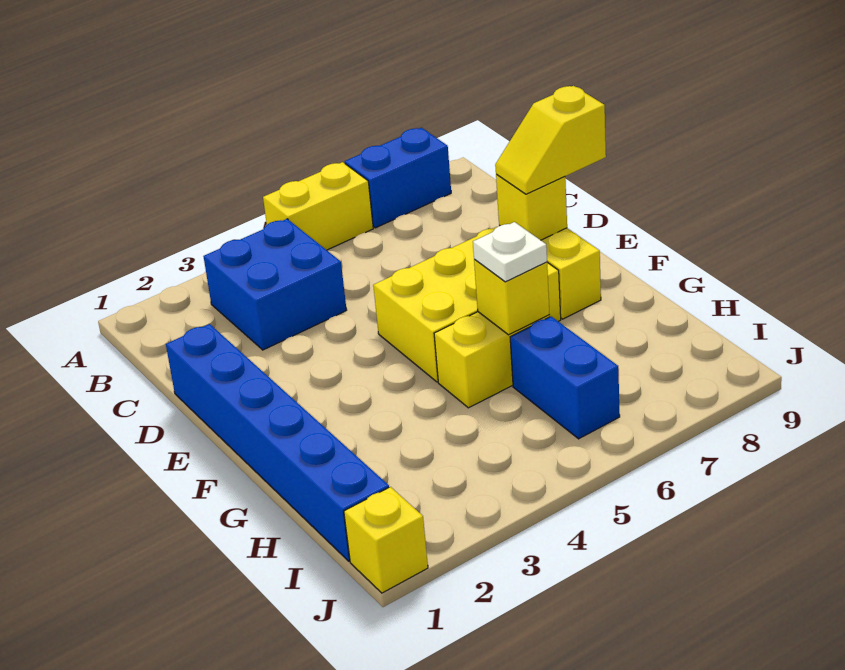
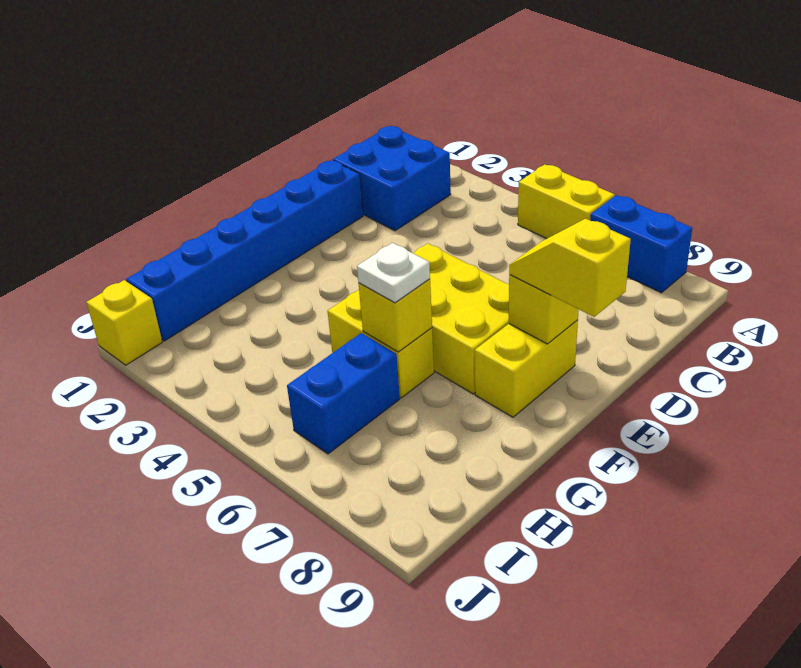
blue brick B3:C4 level 1 -> blue brick B1:C2 level 1

